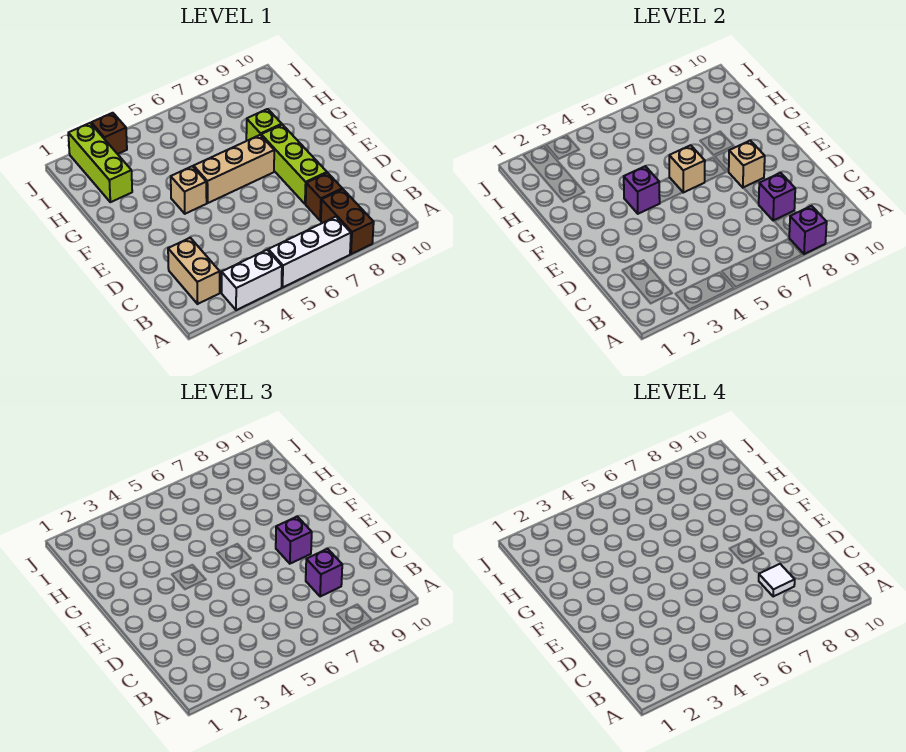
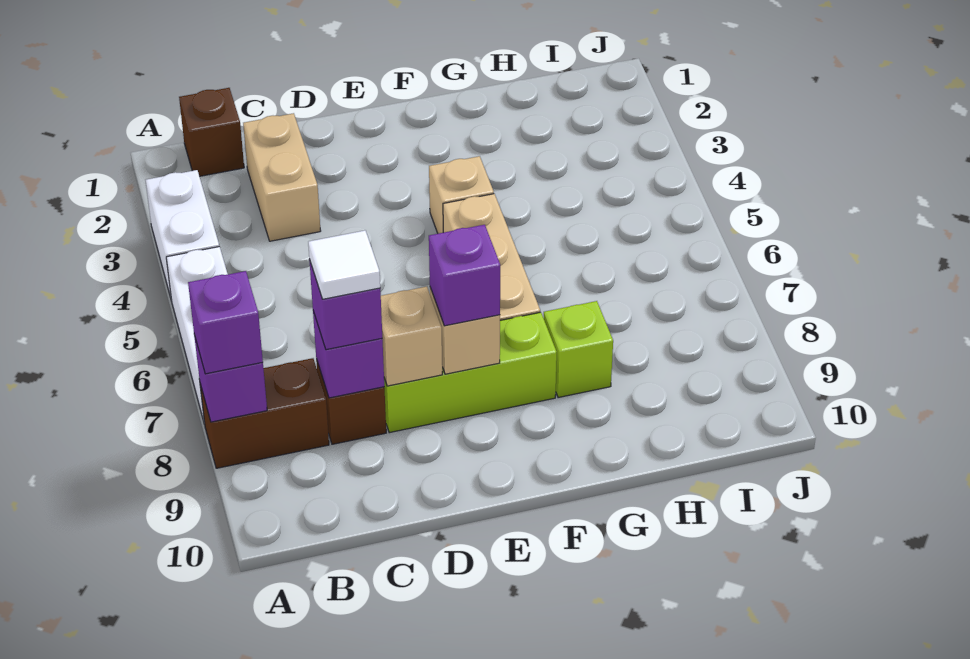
tan brick B2:C2 level 1 -> tan brick C2:C3 level 1
purple brick F4 level 2 -> purple brick A8 level 3
tan brick F6 level 2 -> tan brick D8 level 2
lime brick H2:J2 level 1 -> none
brown brick J3 level 1 -> brown brick B1 level 1

